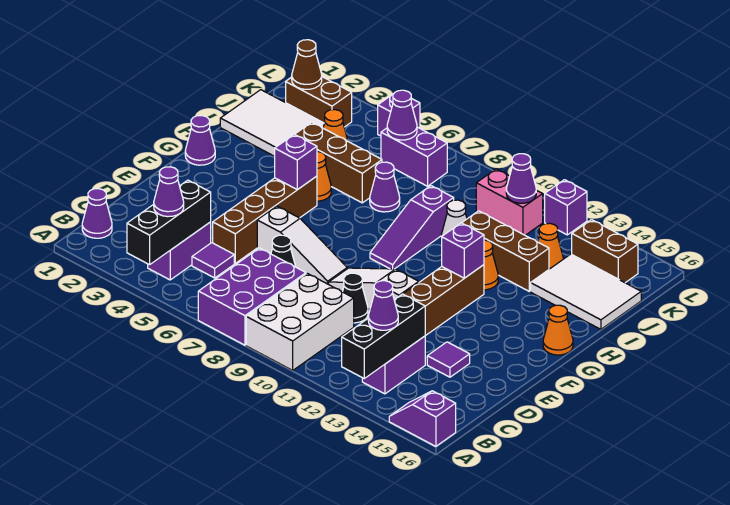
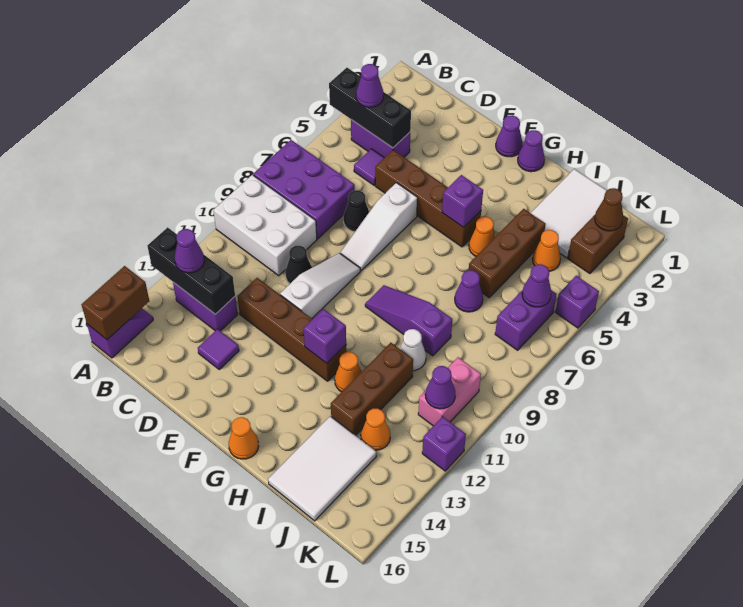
purple cone B1 level 1 -> purple cone F1 level 1
brown brick K14:K15 level 1 -> brown brick A15:A16 level 2

